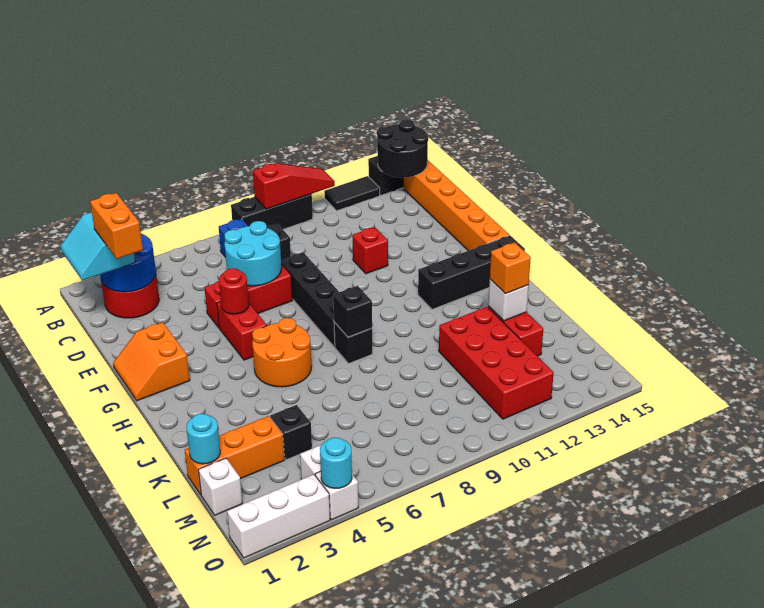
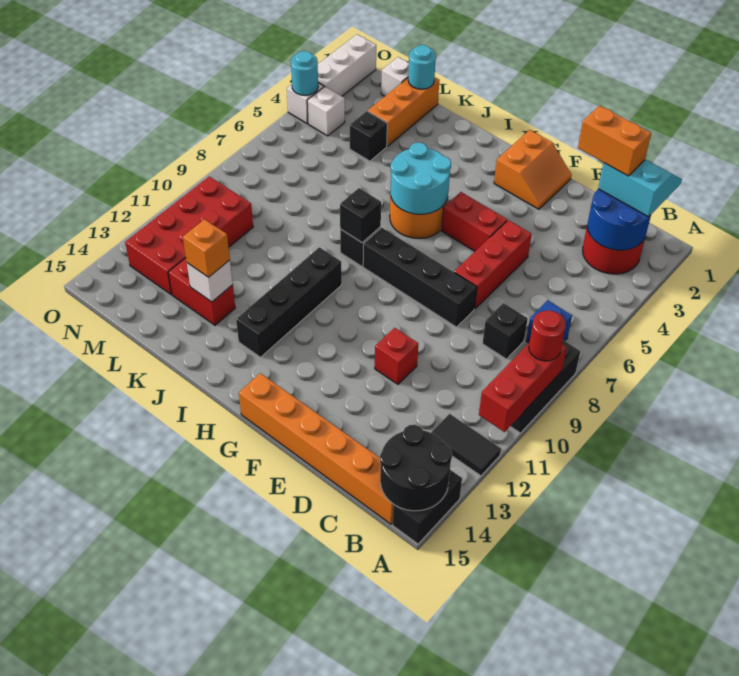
red slope A9:A11 level 2 top 9 -> red brick A9:A11 level 2
black tile A12:A13 level 1 -> black tile A12:B12 level 1
cyan round brick D6:E7 level 2 -> cyan round brick H5:I6 level 2
orange slope F1:G2 level 1 top 2 -> orange slope F1:G2 level 1 top G
red round brick F5 level 2 -> red round brick A9 level 3
black brick H12:H15 level 1 -> black brick I10:I13 level 1
red brick K11:N12 level 1 -> red brick M10:N13 level 1

